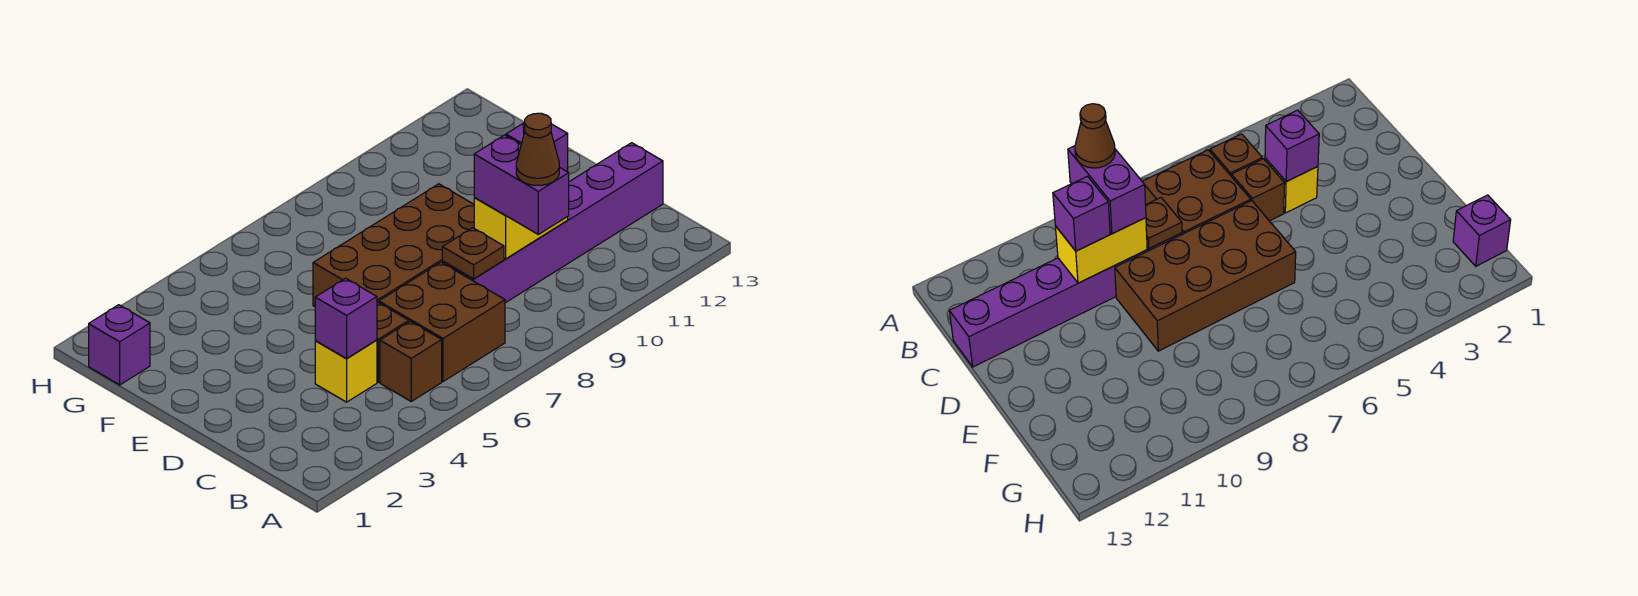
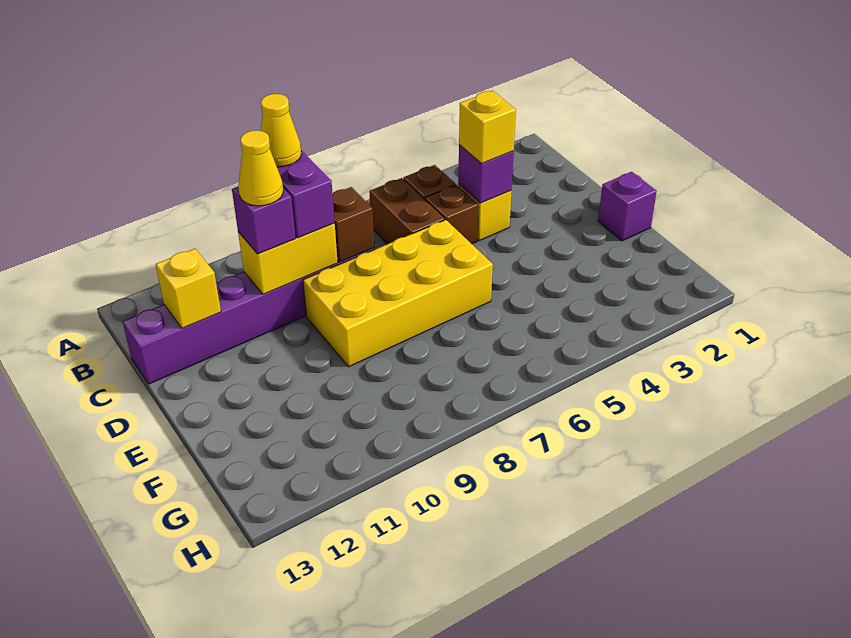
brown brick B6:C7 level 1 -> brown brick B6:C6 level 1
brown cone B9 level 4 -> yellow cone B9 level 4
none -> yellow brick C4 level 3
brown plate C8 level 2 -> brown brick C8 level 2
none -> yellow cone C10 level 4
none -> yellow brick C12 level 2
brown brick D6:E9 level 1 -> yellow brick D6:E9 level 1
purple brick G1 level 1 -> purple brick E1 level 1

